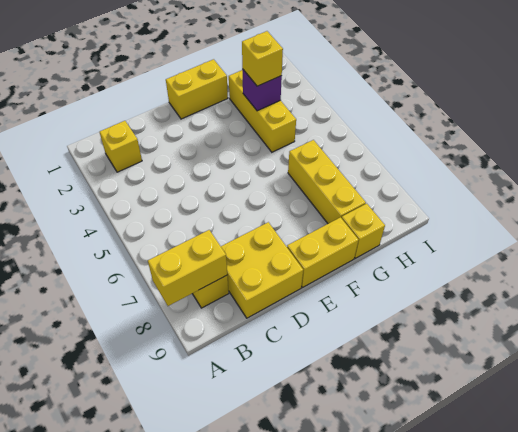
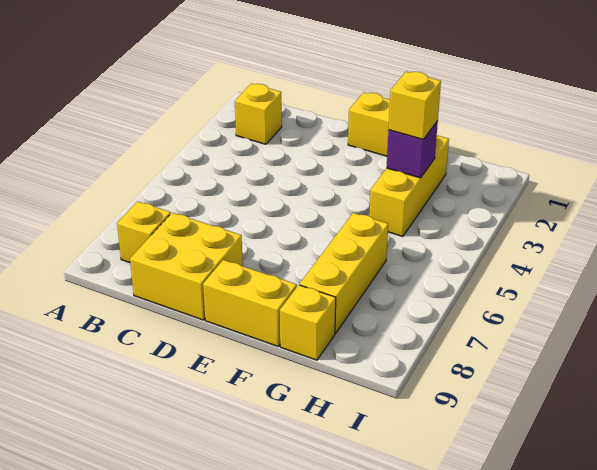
yellow brick A8:B8 level 2 -> none

